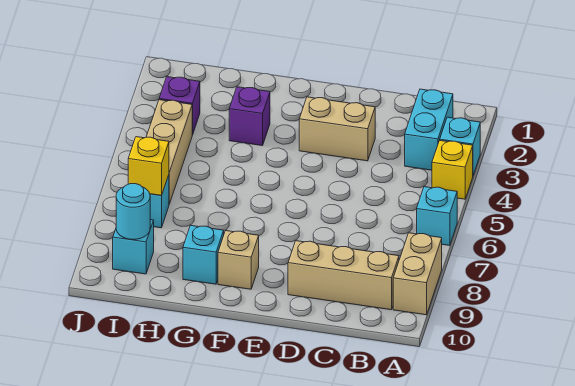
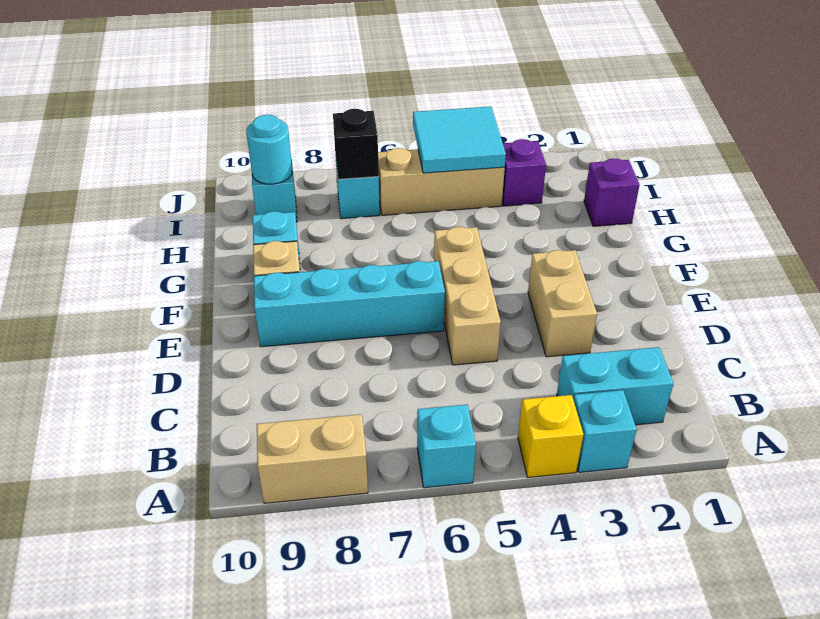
tan brick B9:D9 level 1 -> tan brick D5:F5 level 1
none -> cyan brick E6:E9 level 1
purple brick G3 level 1 -> purple brick H1 level 1
none -> cyan tile I4:J5 level 2
yellow brick I7 level 2 -> black brick I7 level 2

